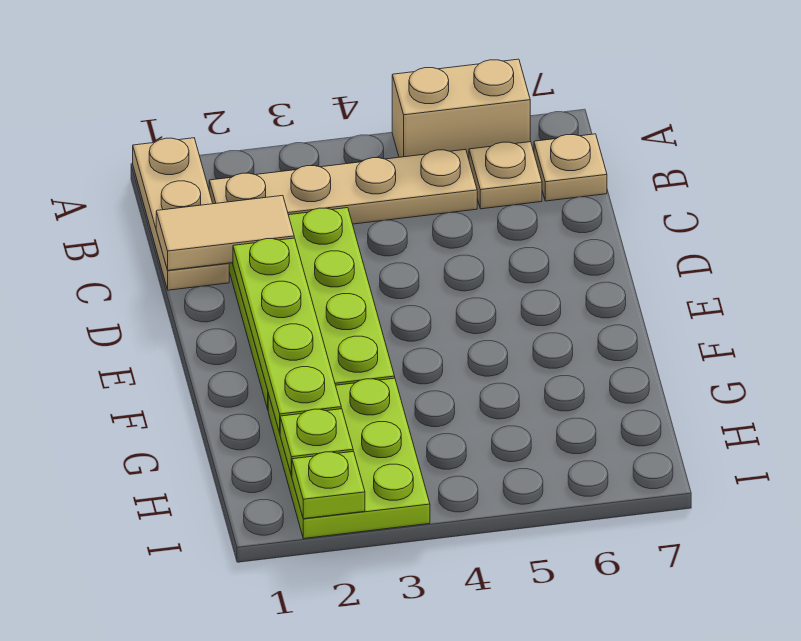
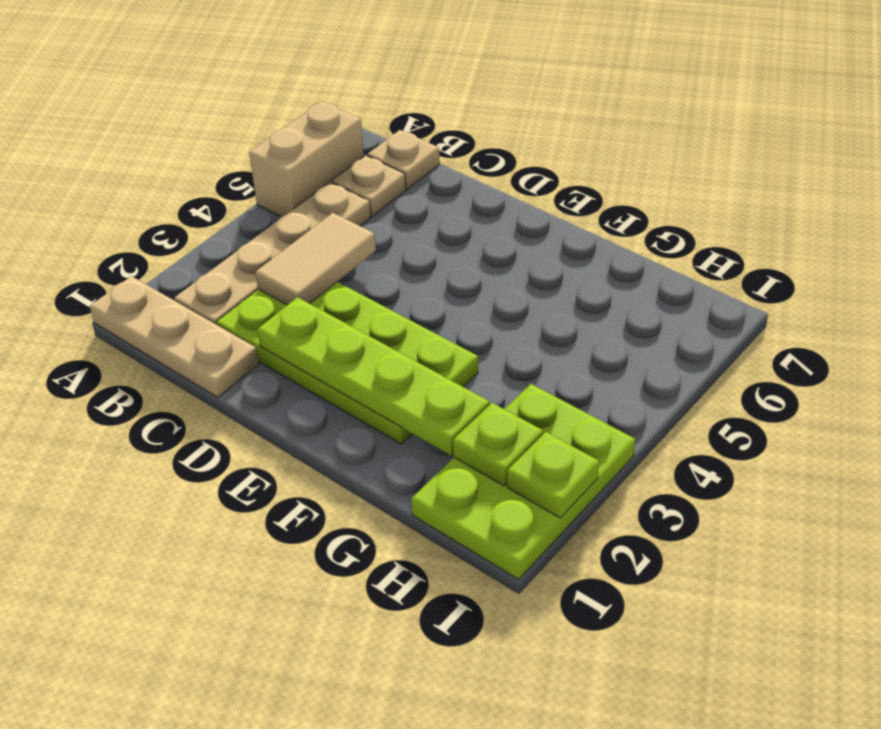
tan tile C1:C2 level 2 -> tan tile C3:C4 level 2
lime plate G2:I3 level 1 -> lime plate H1:I3 level 1

